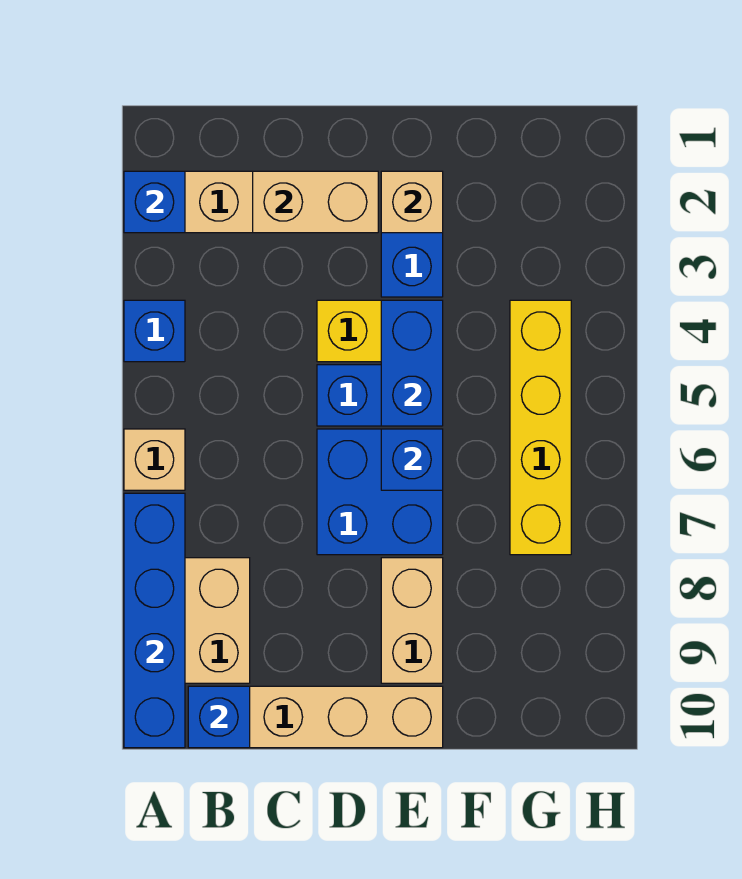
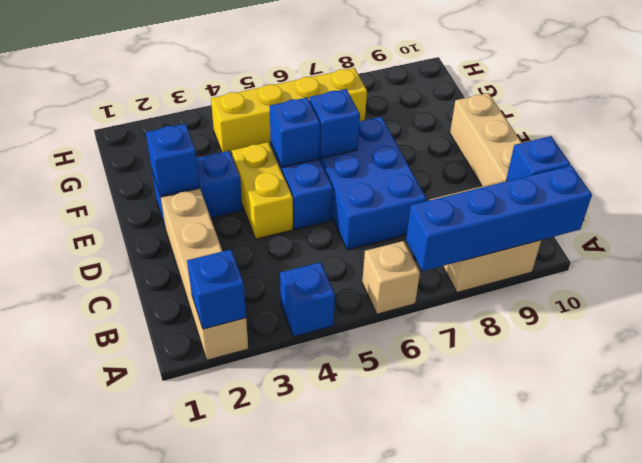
tan brick C2:D2 level 2 -> none
blue brick D6:E7 level 1 -> blue brick C6:E7 level 1
tan brick E2 level 2 -> blue brick E2 level 2
blue brick E4:E5 level 2 -> blue brick E5 level 2
tan brick E8:E9 level 1 -> none

